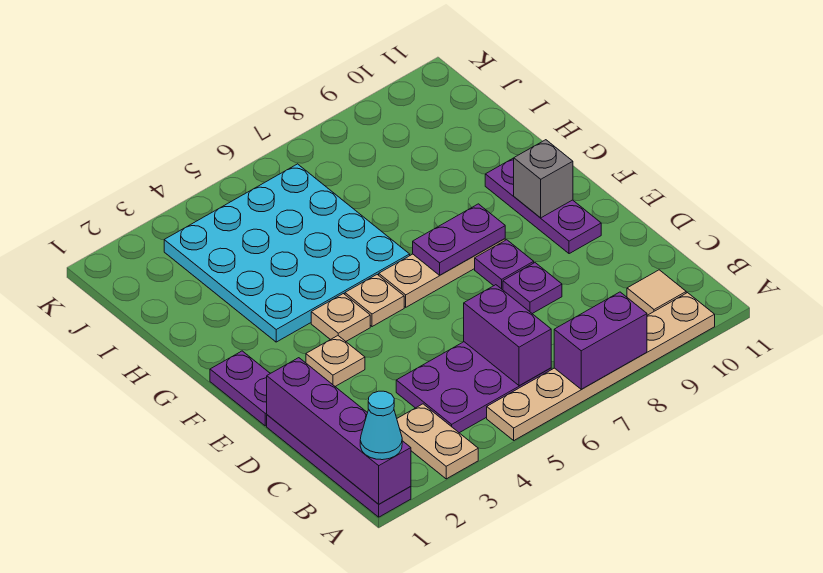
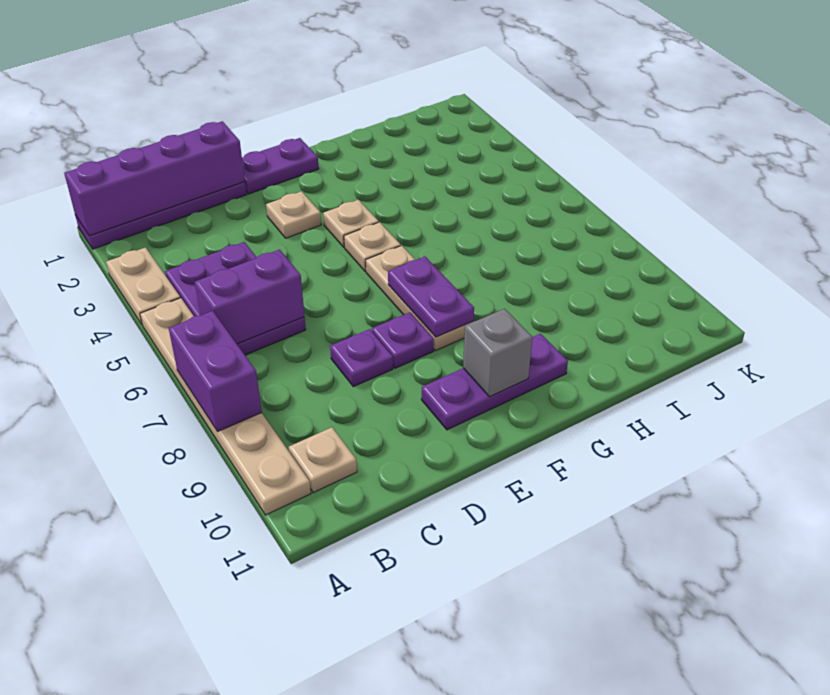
cyan cone A1 level 3 -> none
tan plate A3:B3 level 1 -> tan plate A3:A4 level 1
tan tile B10 level 1 -> tan plate B10 level 1
cyan plate G3:J6 level 1 -> none

